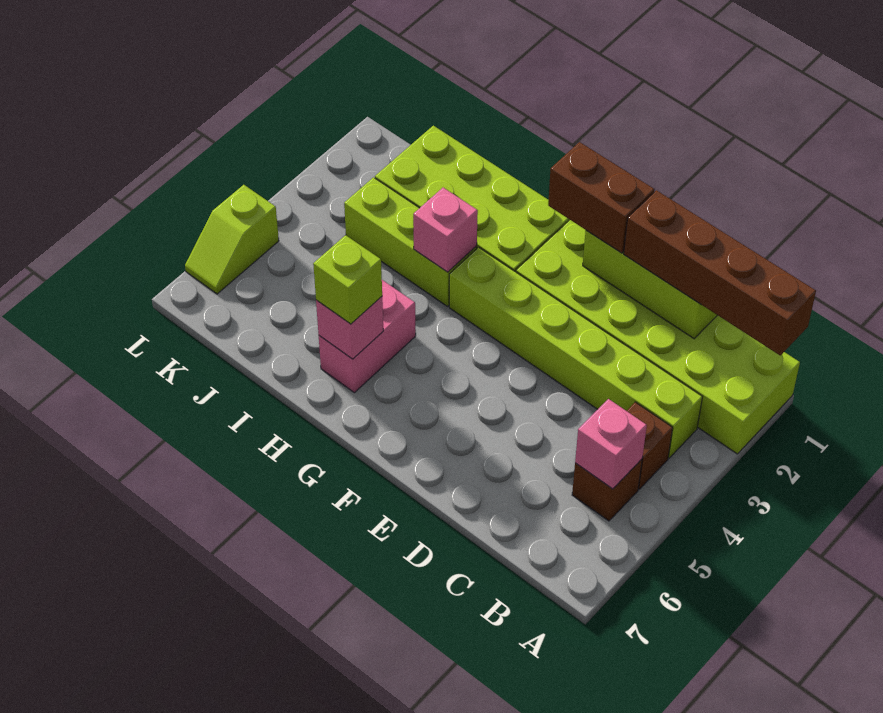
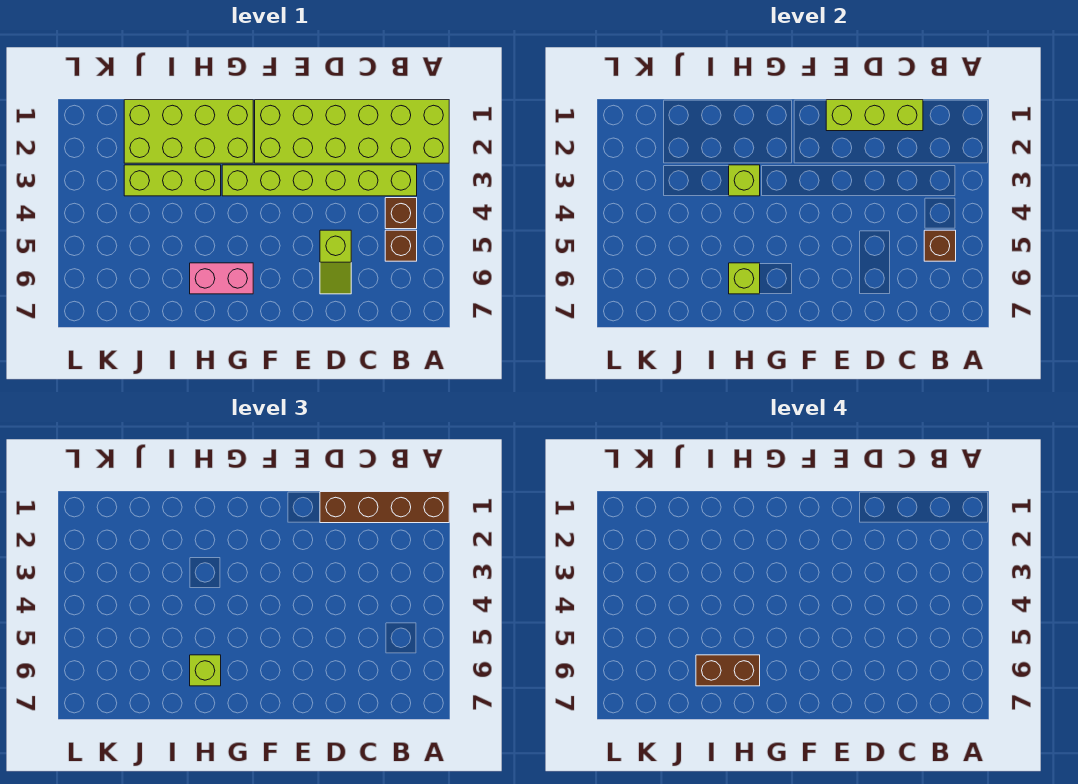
pink brick B5 level 2 -> brown brick B5 level 2
brown brick E1:F1 level 3 -> brown brick H6:I6 level 4
pink brick H3 level 2 -> lime brick H3 level 2
pink brick H5:H6 level 1 -> pink brick G6:H6 level 1
pink brick H6 level 2 -> lime brick H6 level 2
lime slope L5:L6 level 1 top 5 -> lime slope D5:D6 level 1 top 5

